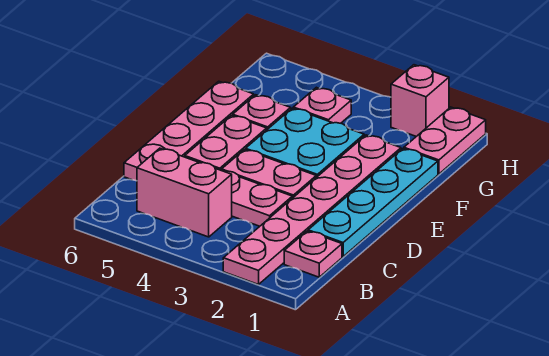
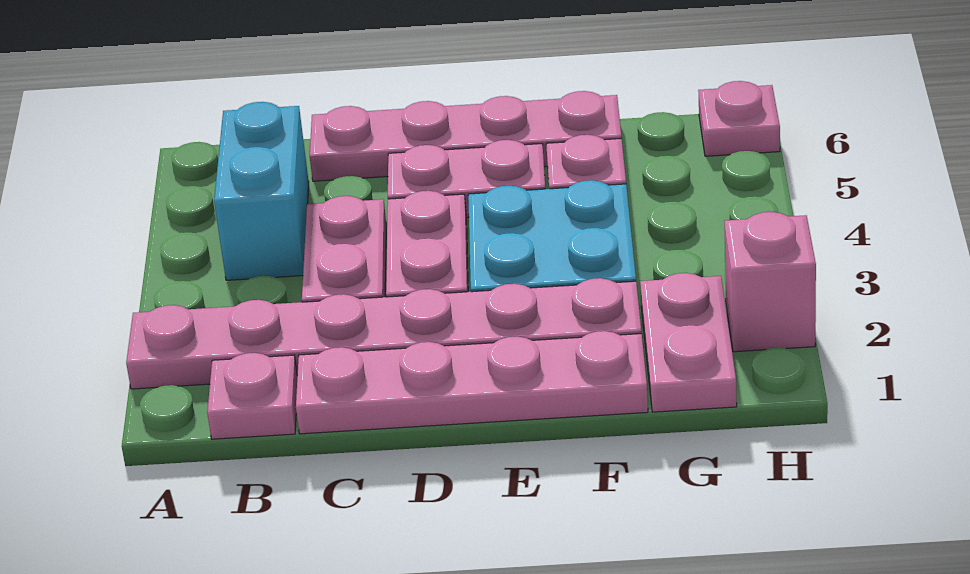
pink brick B4:B5 level 1 -> cyan brick B4:B5 level 1
cyan plate C1:F1 level 1 -> pink plate C1:F1 level 1
pink plate G1:H1 level 1 -> pink plate G1:G2 level 1
pink plate G4 level 1 -> pink plate H6 level 1

